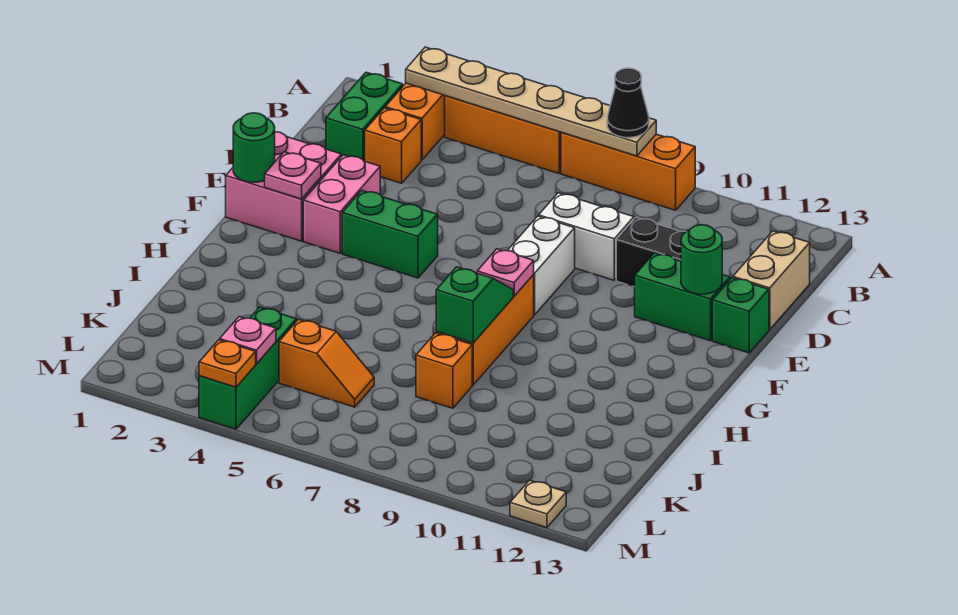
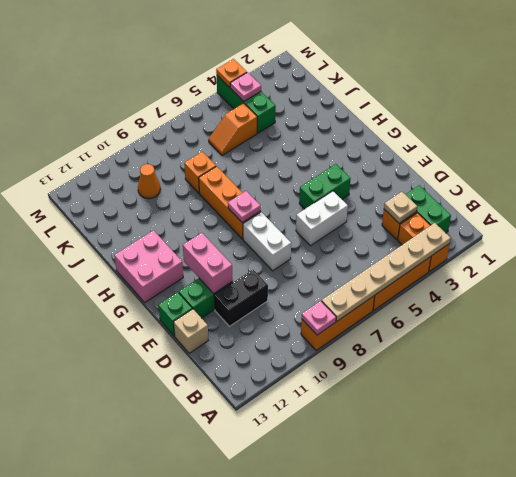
black cone A8 level 3 -> none
tan brick C13:D13 level 1 -> tan brick D13 level 1
white brick D8:D9 level 1 -> white brick E5:E6 level 1
pink brick E1:F2 level 1 -> pink brick G12:H13 level 1
pink brick E3:F3 level 1 -> pink brick E11:F11 level 2
green round brick E12 level 2 -> none
green round brick F1 level 2 -> none
pink plate F2 level 2 -> pink plate A9 level 2
green slope H8:I8 level 2 top I -> none
none -> orange cone K10 level 1
tan plate M12 level 1 -> tan plate C3 level 2

